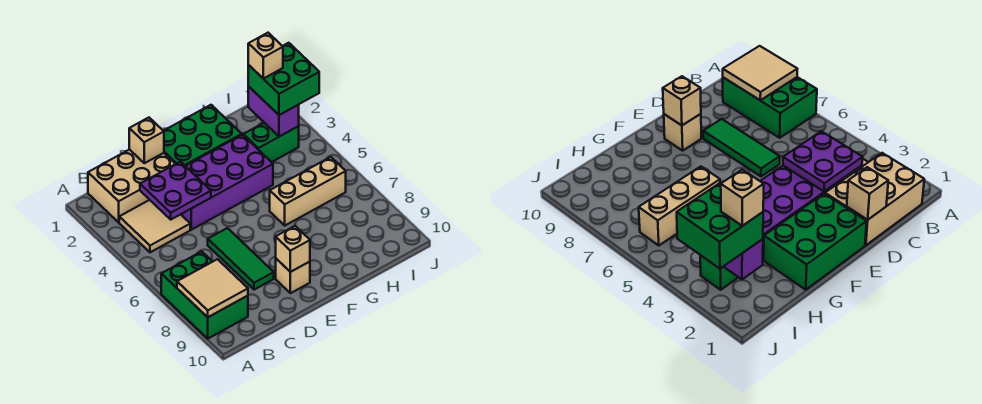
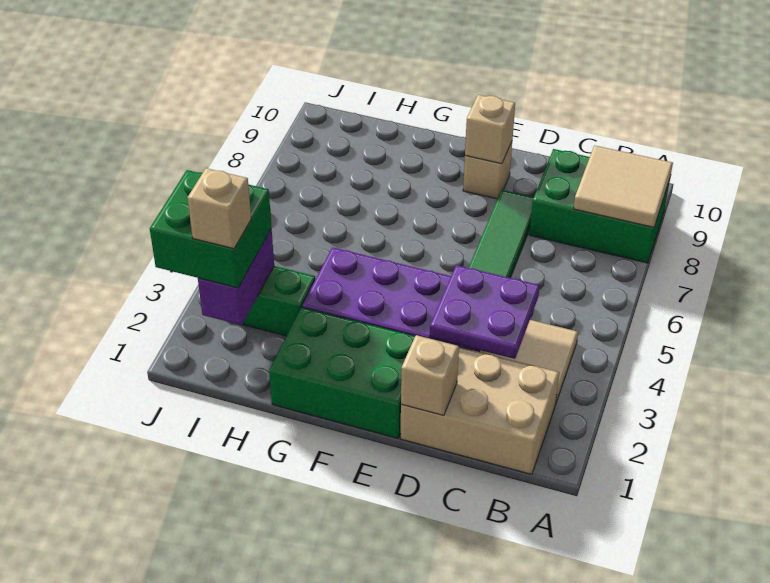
green brick A7:B9 level 1 -> green brick A8:C9 level 1
tan brick G6:I6 level 1 -> none

